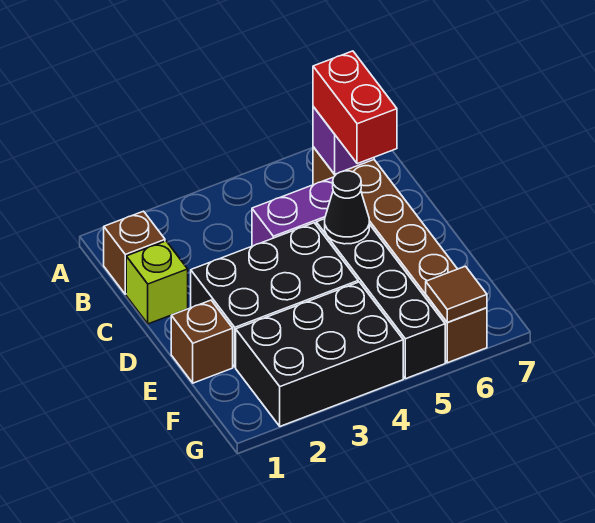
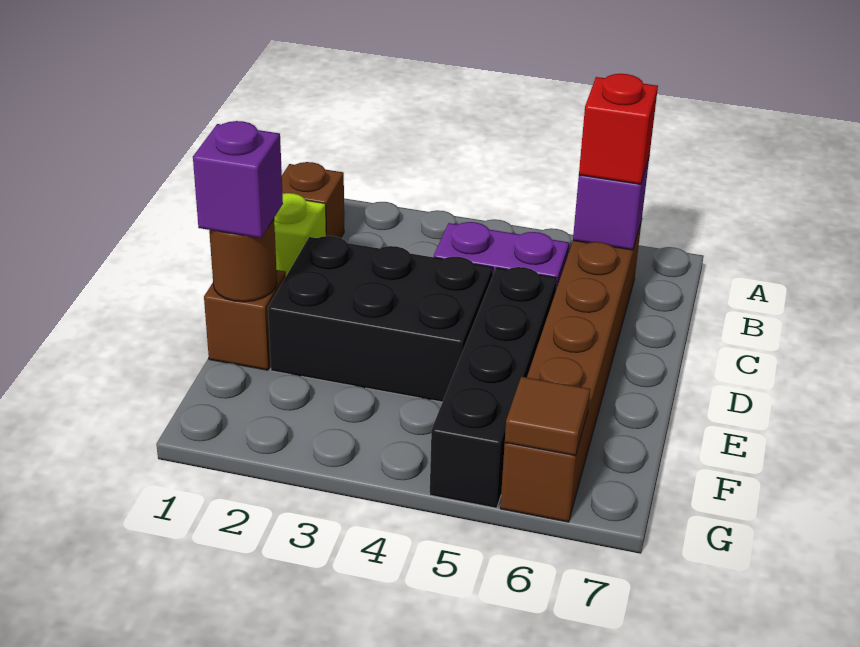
red brick B6:C6 level 3 -> red brick B6 level 3
black cone D5 level 2 -> none
none -> brown round brick E1 level 2
none -> purple brick E1 level 3
black brick F2:G4 level 1 -> none

